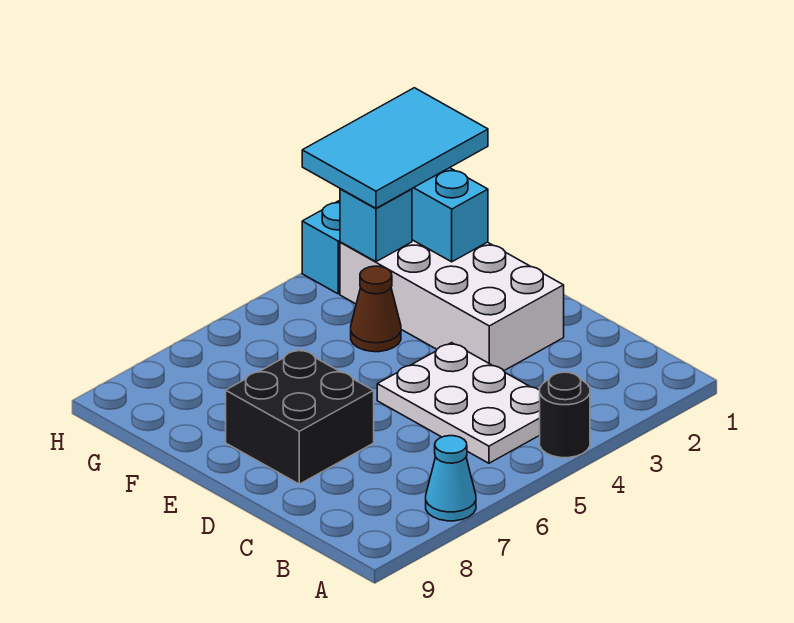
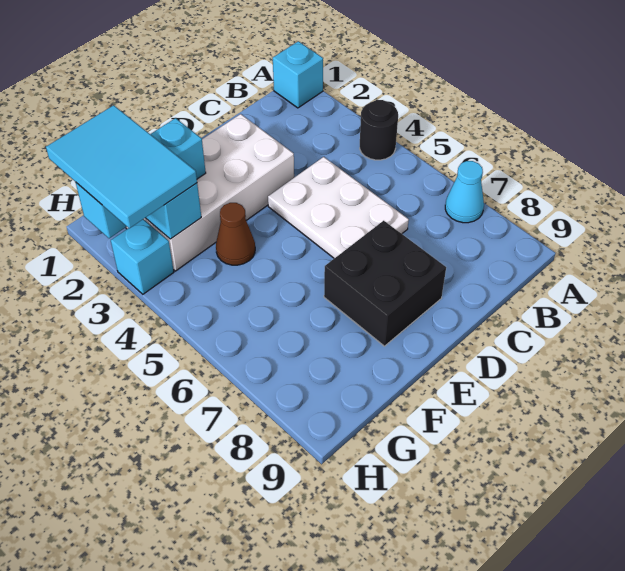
none -> cyan brick A1 level 1
white plate B4:D5 level 1 -> white plate C4:D6 level 1

